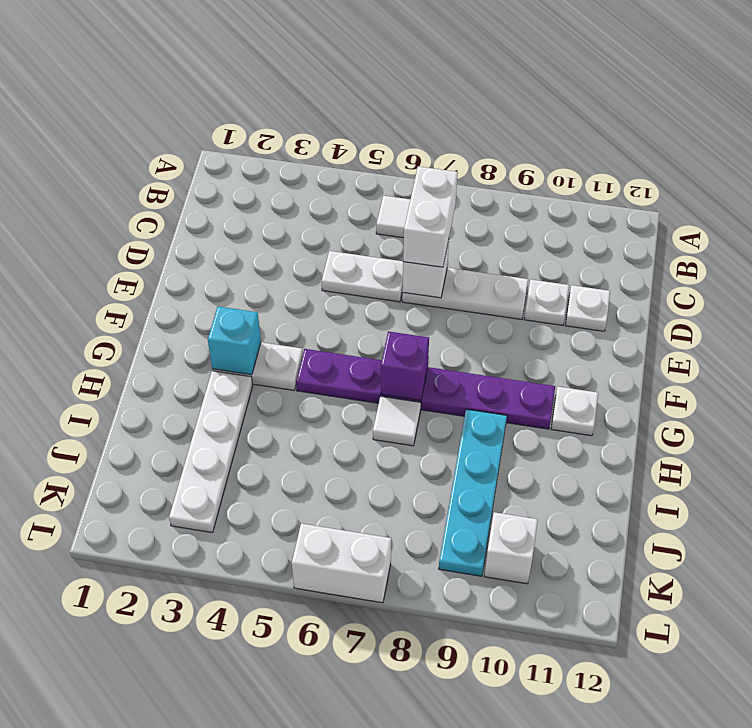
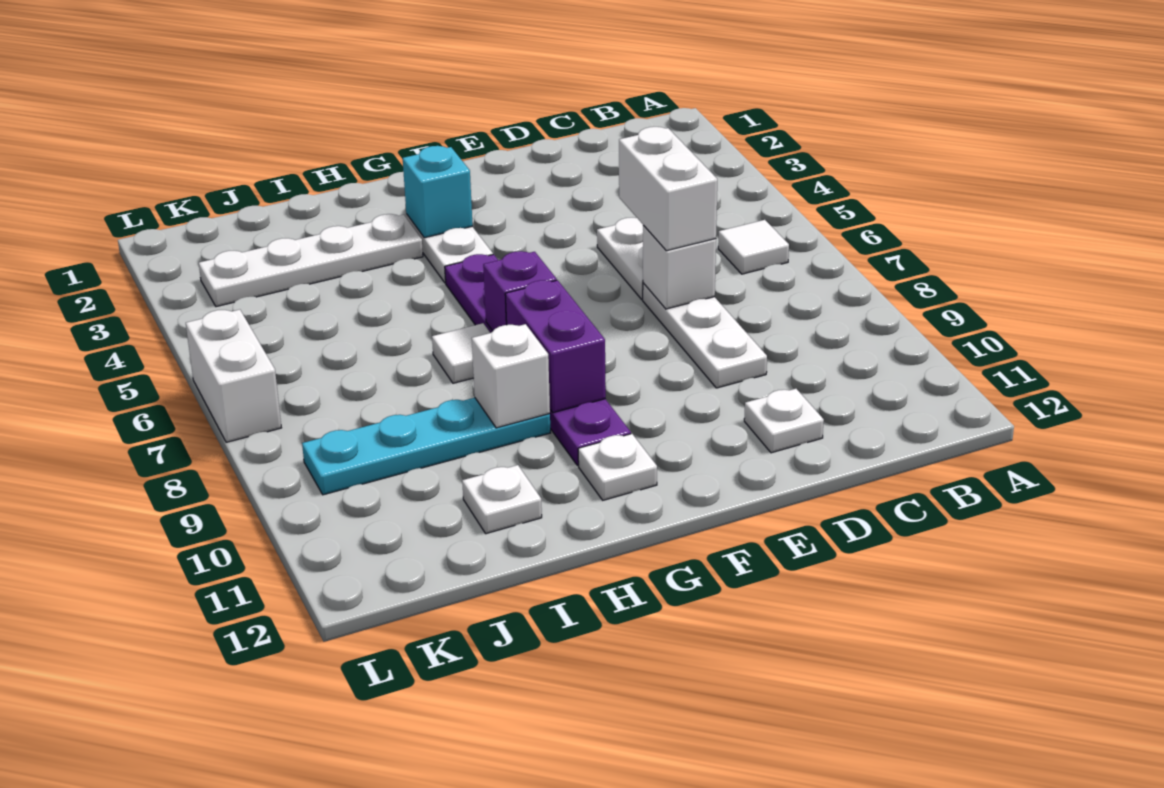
white brick C7:D7 level 3 -> white brick D6:D7 level 3
white plate D10 level 1 -> white plate I11 level 1
none -> purple brick G8:G9 level 2
white brick K10 level 1 -> white brick H9 level 2

